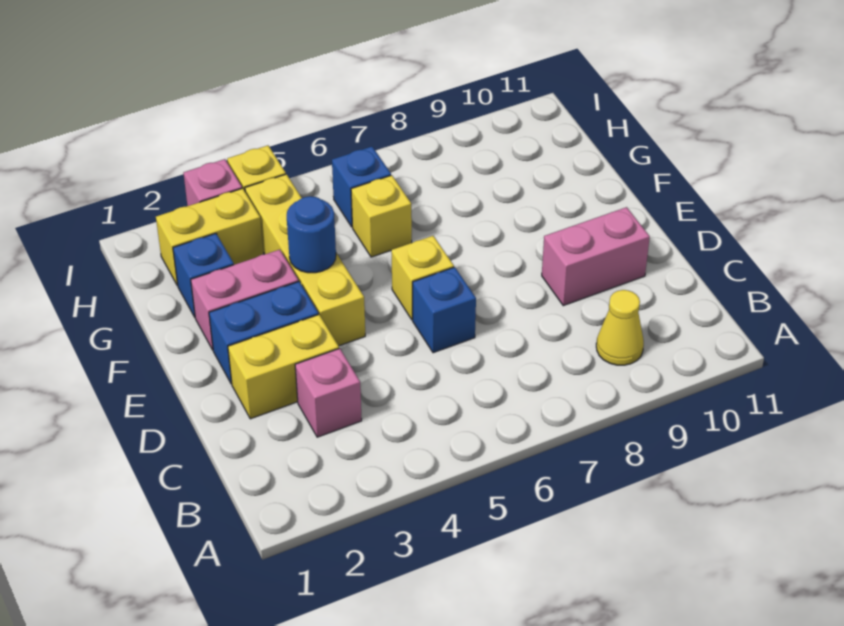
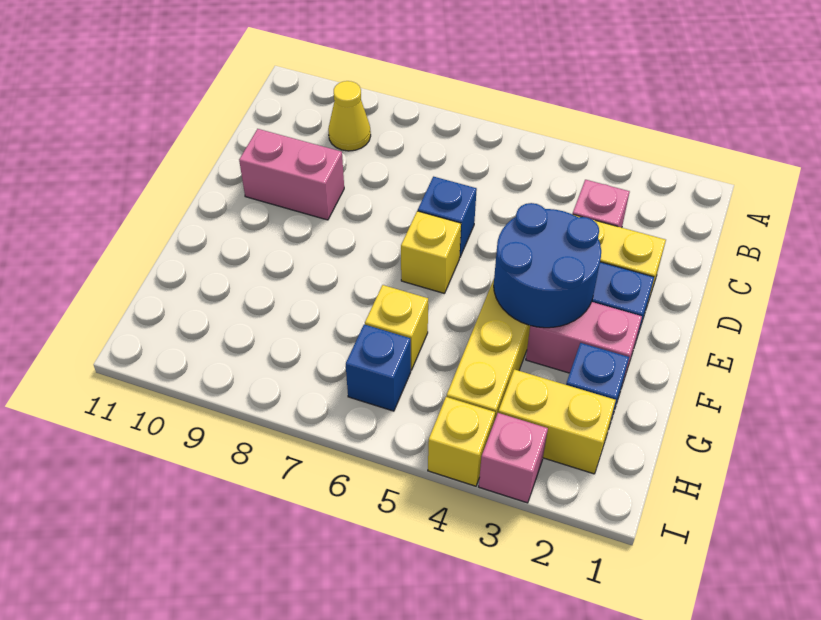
blue round brick F4 level 2 -> blue round brick E3:F4 level 2

